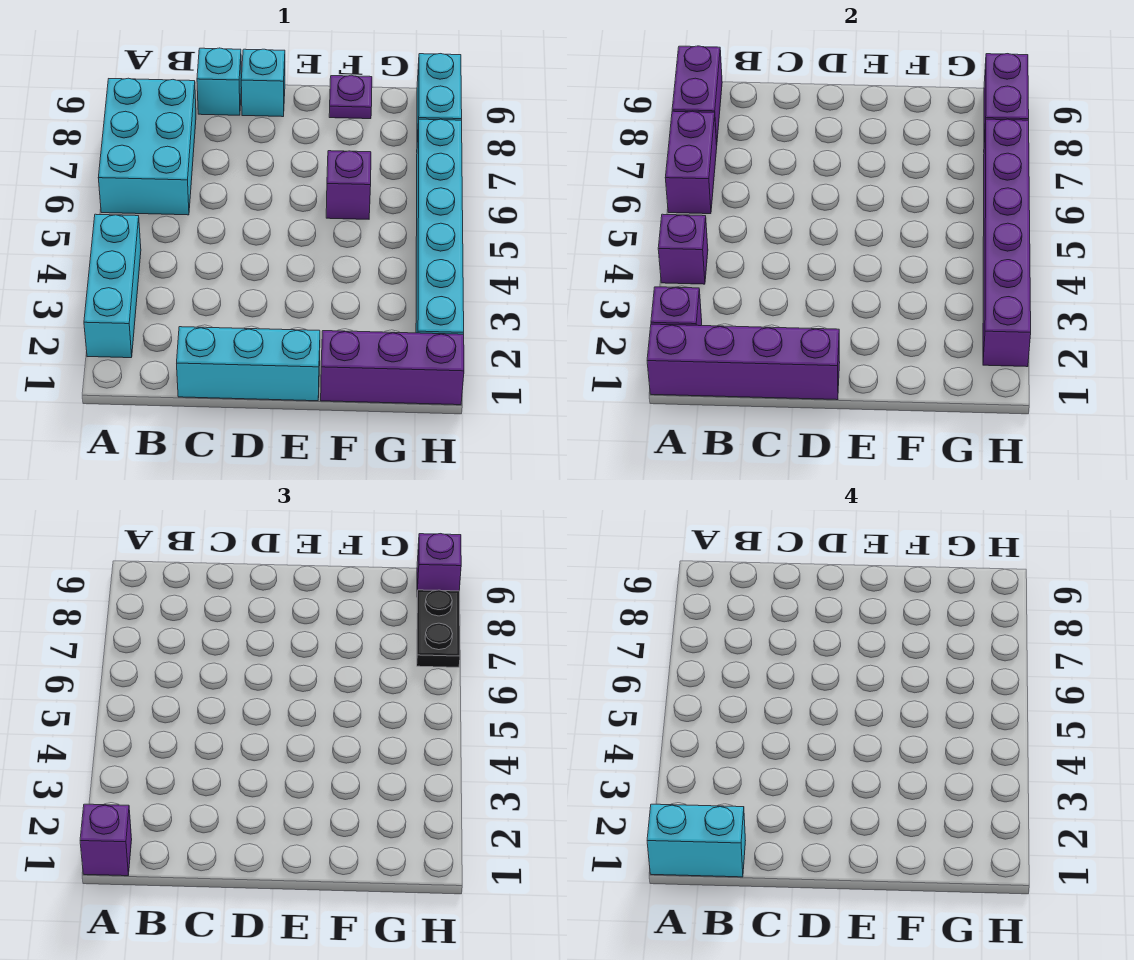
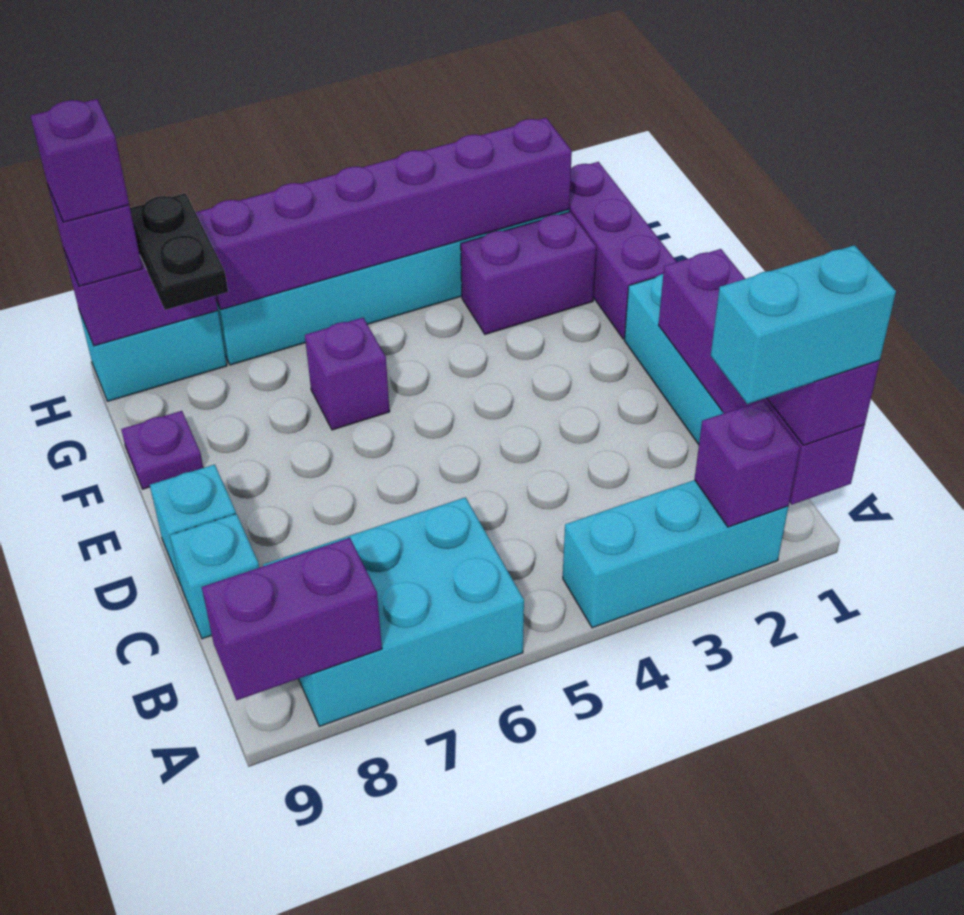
cyan brick A1:B1 level 4 -> cyan brick A1:A2 level 4
purple brick A4 level 2 -> purple brick H9 level 4
purple brick A6:A7 level 2 -> purple brick G2:G3 level 1
black plate H7:H8 level 3 -> black plate G8:H8 level 3

